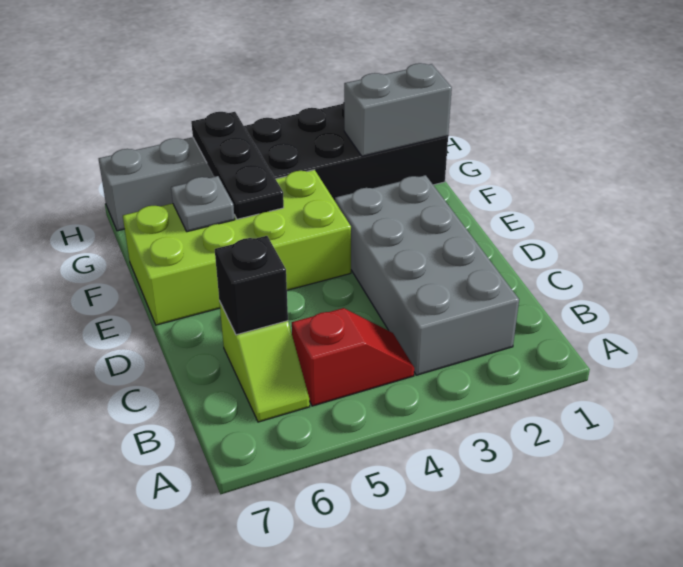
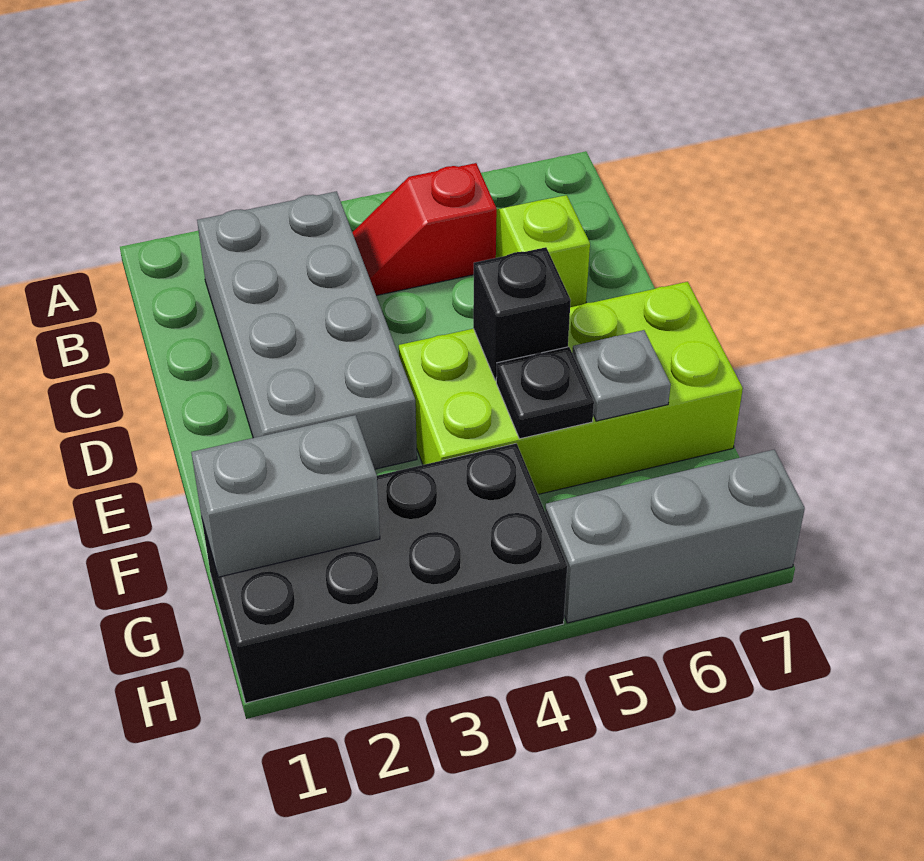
black brick C6 level 2 -> black brick E5 level 2
black plate F5:H5 level 2 -> black plate F5 level 2

